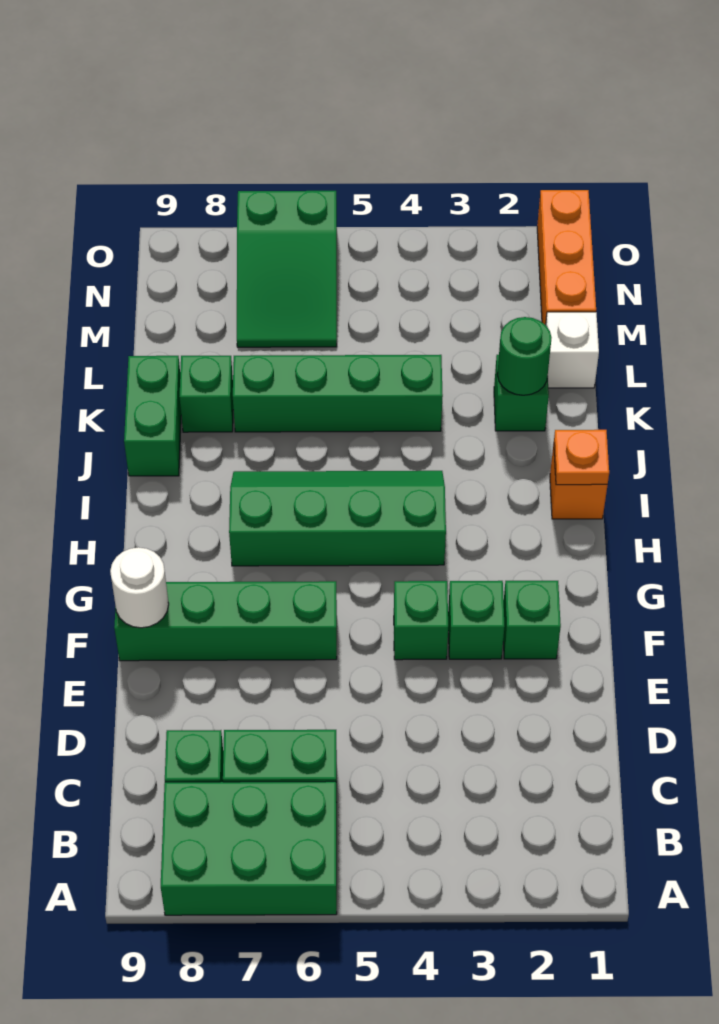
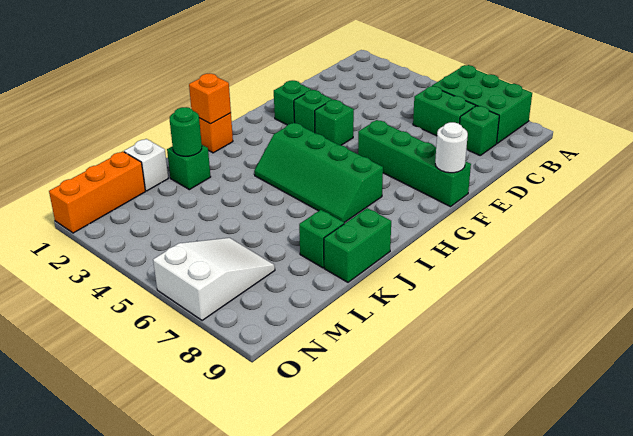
orange plate I1 level 2 -> orange brick I1 level 2
green brick K4:K7 level 1 -> none
green slope M6:O7 level 1 top O -> white slope M6:O7 level 1 top O

